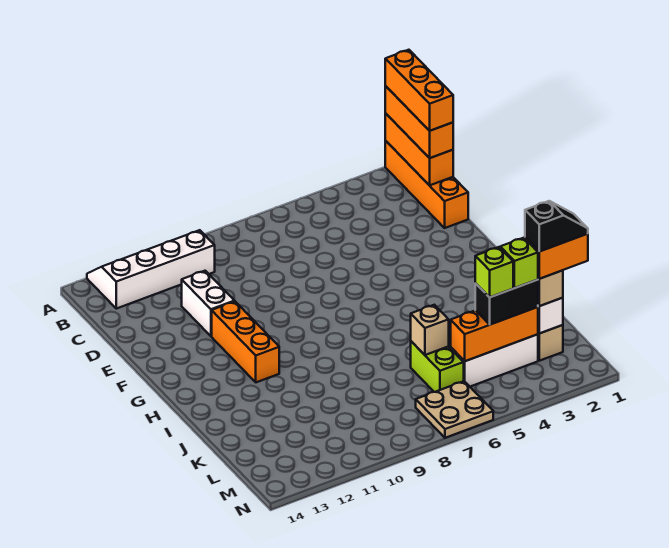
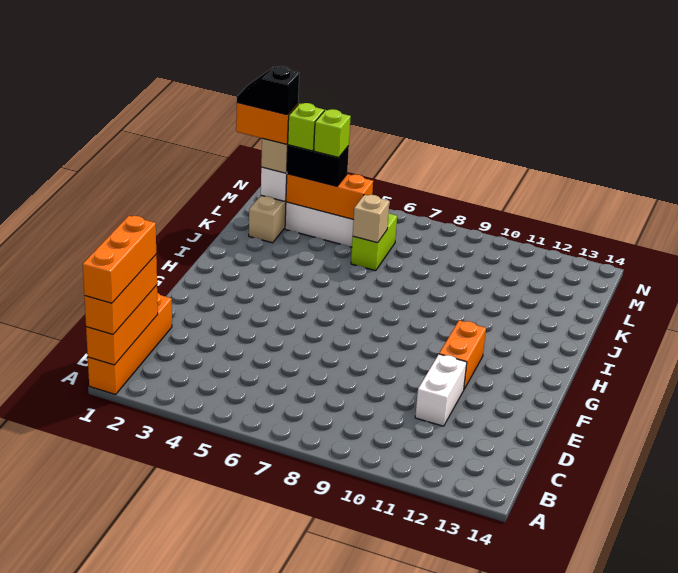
white slope A10:B13 level 1 top B -> none
orange brick F11:H11 level 1 -> orange brick F11:G11 level 1
tan plate M6:N7 level 1 -> none

